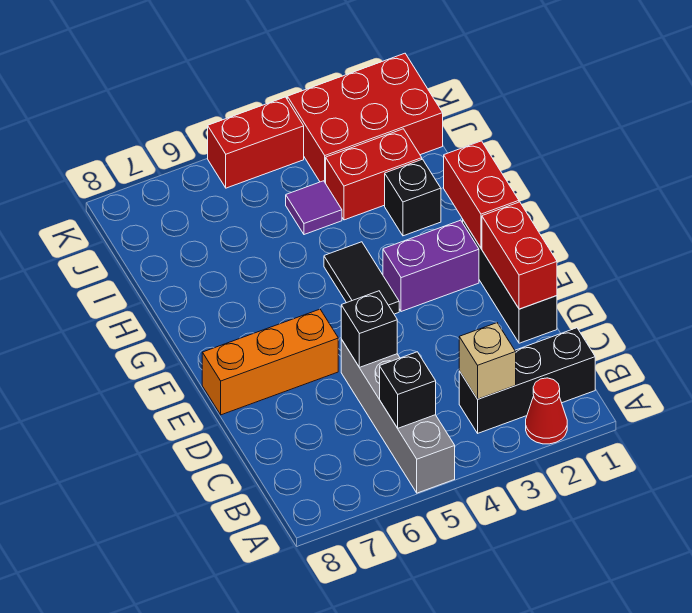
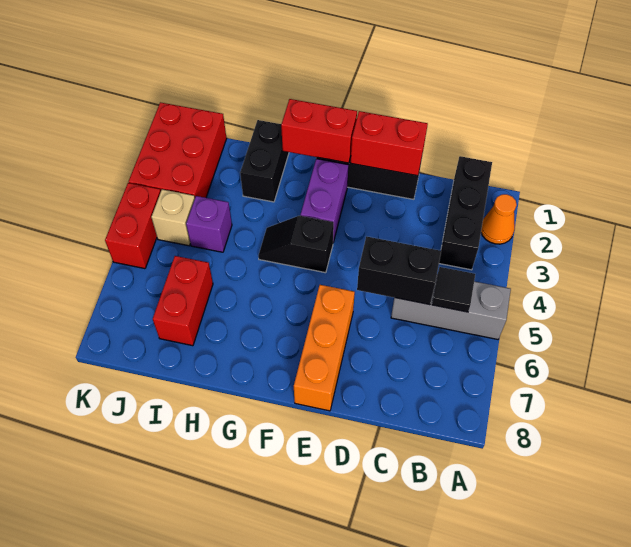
red cone A2 level 1 -> orange cone A2 level 1
grey brick A5:D5 level 1 -> grey brick A5:C5 level 1
tan brick B3 level 2 -> tan brick J4 level 1
black brick B5 level 2 -> black tile B5 level 2
black brick D5 level 2 -> black brick C5:D5 level 2
black tile F4:G4 level 1 -> black slope F4:G4 level 1 top F
black brick H2 level 1 -> black brick H1:H2 level 1
red brick I2:I3 level 1 -> red brick I6:I7 level 1
purple tile I4 level 1 -> purple brick I4 level 1

